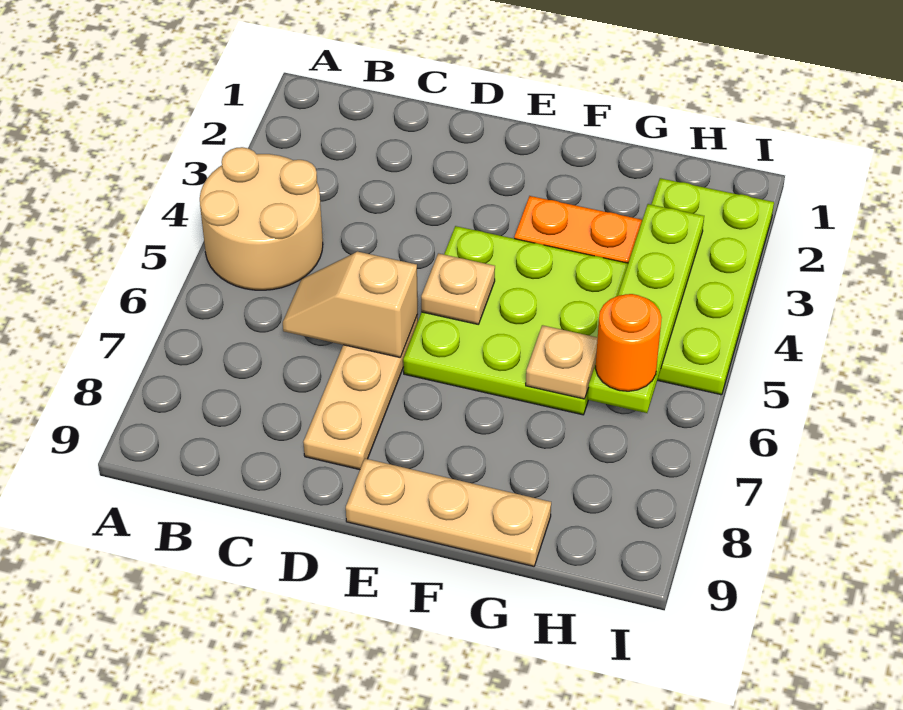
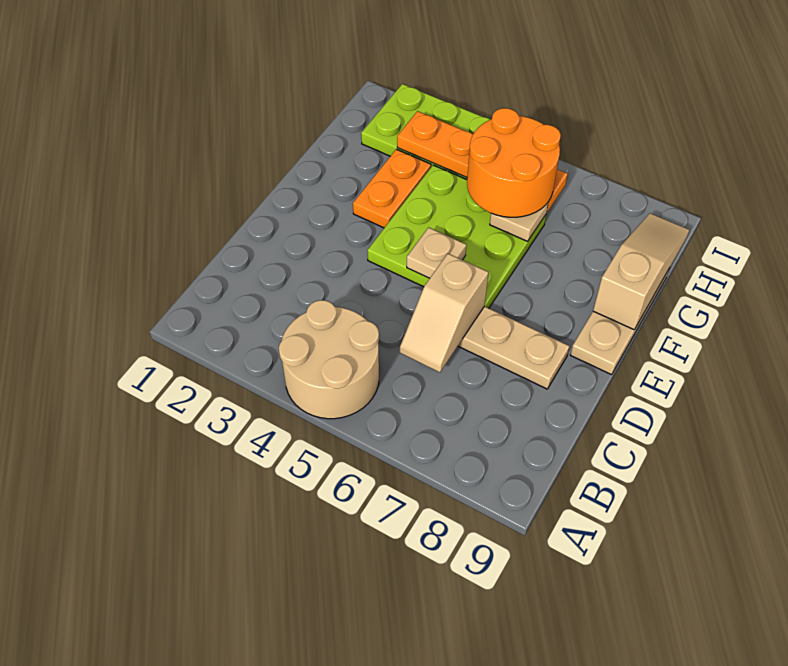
none -> tan slope F9:H9 level 2 top F
lime plate H3:H6 level 2 -> orange plate H3:H6 level 2
orange round brick H6 level 3 -> orange round brick G5:H6 level 3

